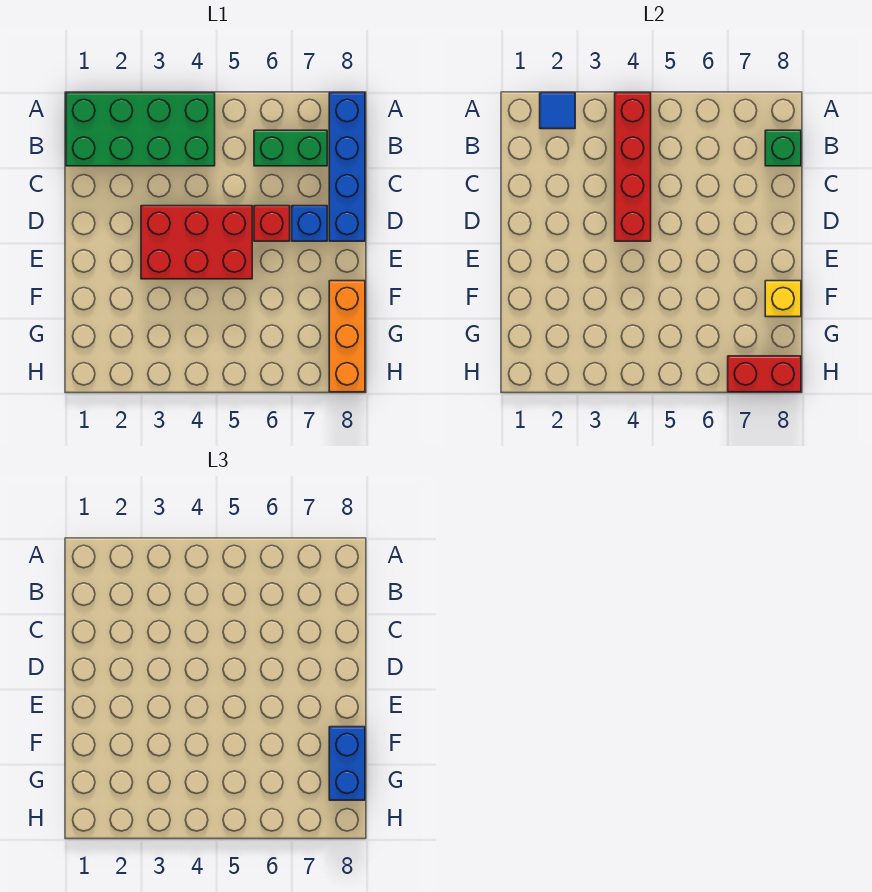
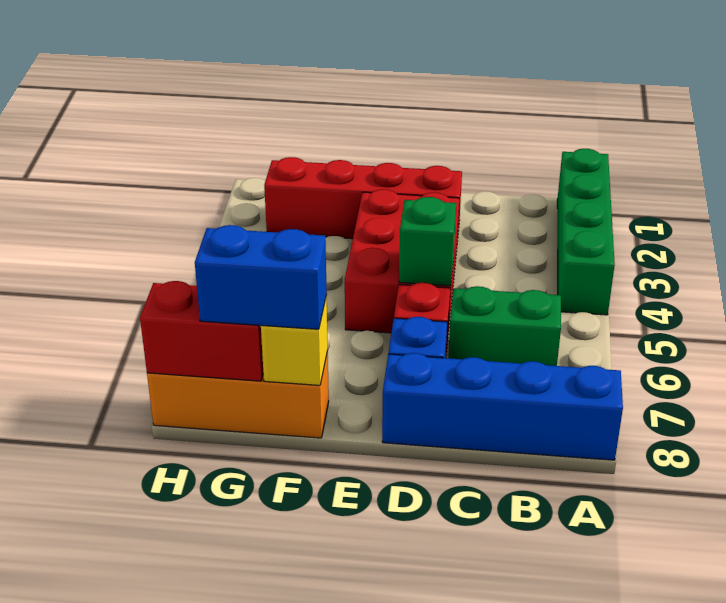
green brick A1:B4 level 1 -> green brick A1:A4 level 1
blue tile A2 level 2 -> none
red brick A4:D4 level 2 -> red brick D2:G2 level 1
green brick B6:B7 level 1 -> green brick B6:C6 level 1
green brick B8 level 2 -> green brick D5 level 2
red brick H7:H8 level 2 -> red brick G8:H8 level 2

